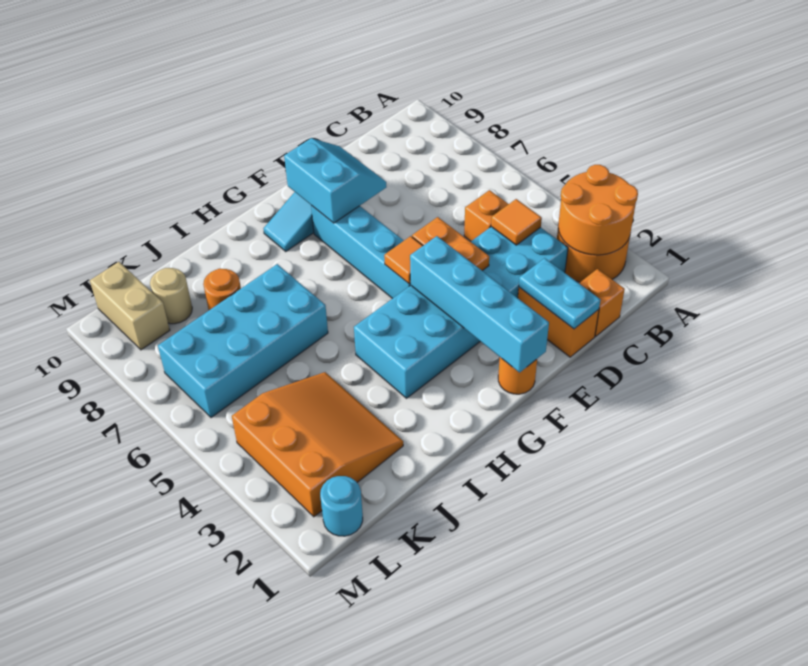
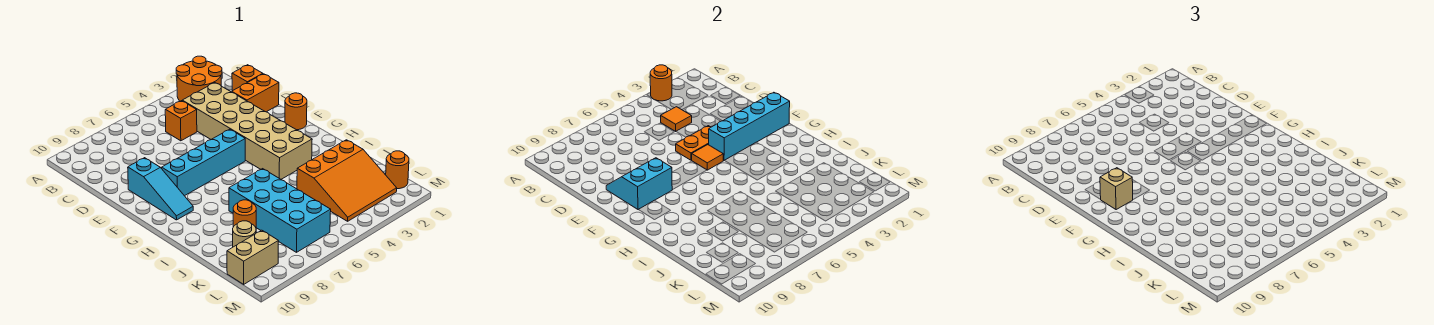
orange round brick A2:B3 level 2 -> orange round brick A3 level 2
cyan brick C3:H4 level 1 -> tan brick C3:H4 level 1
cyan plate D1:D2 level 2 -> none
none -> tan brick F9 level 3
orange slope J2:L4 level 1 top L -> orange slope J2:L4 level 1 top J
cyan round brick L1 level 1 -> orange round brick L1 level 1

